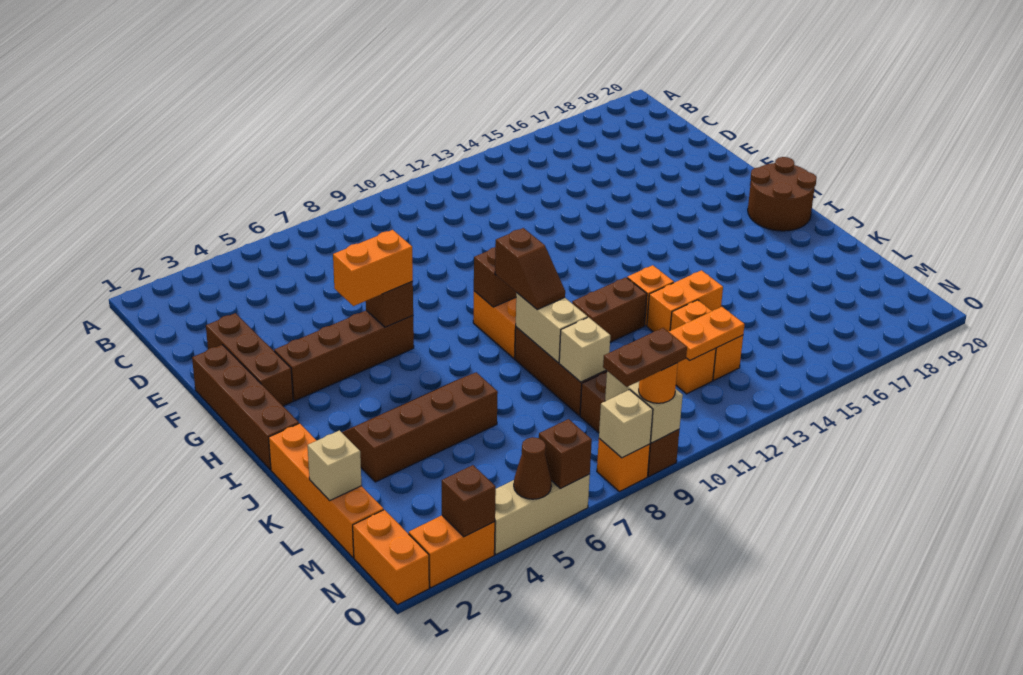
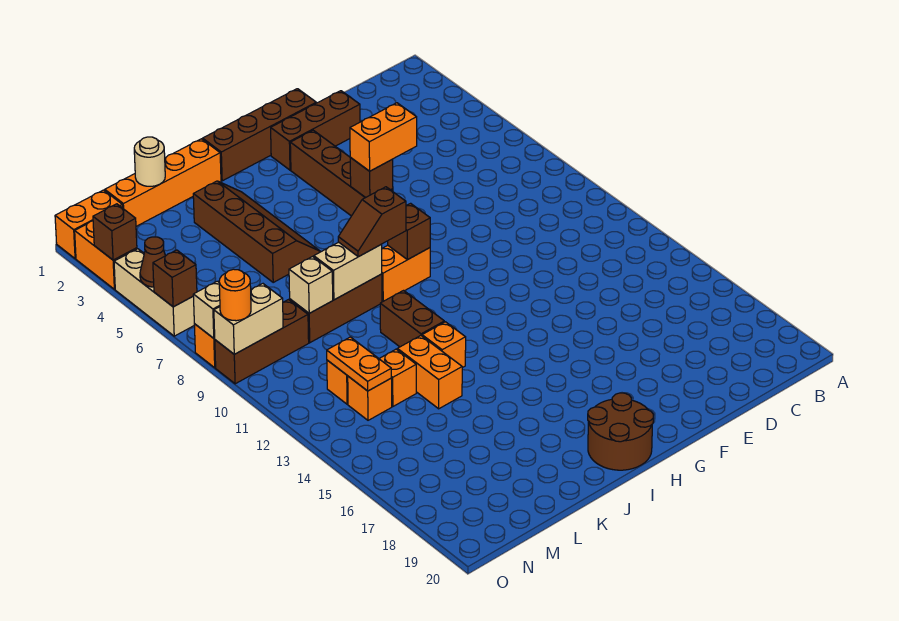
orange brick G5:G6 level 3 -> orange brick F6:G6 level 3
tan brick L1 level 2 -> tan round brick L1 level 2
brown plate O8:O9 level 4 -> none

